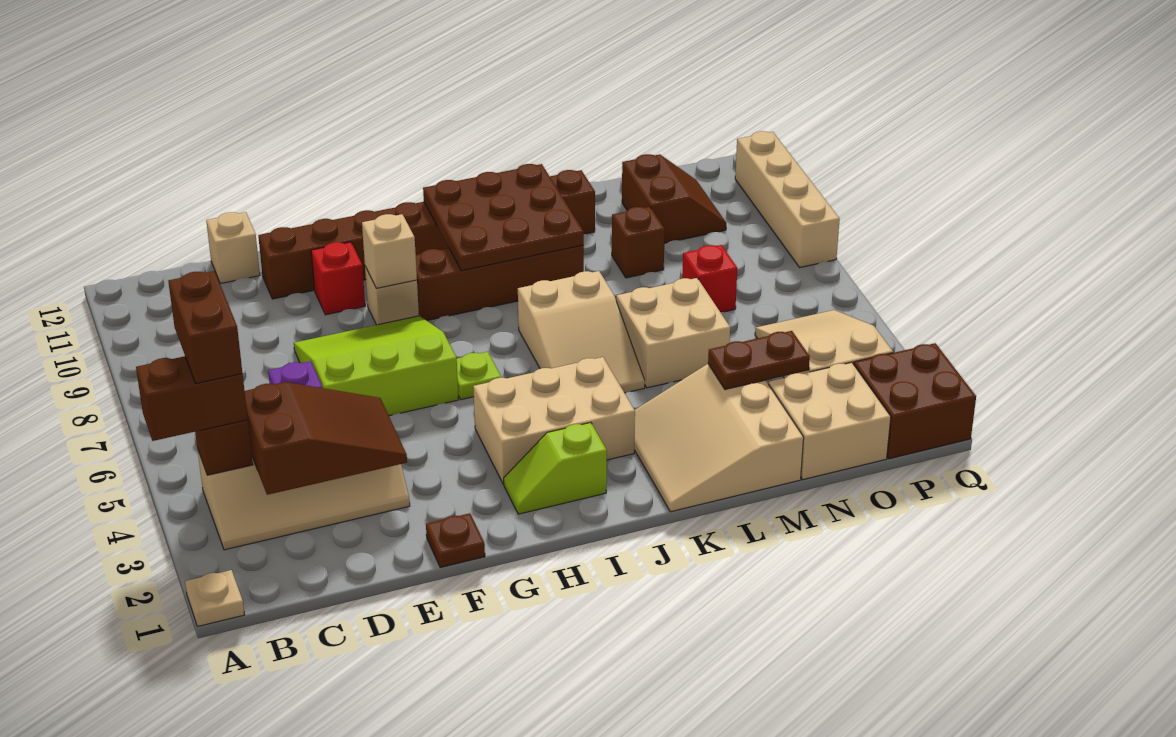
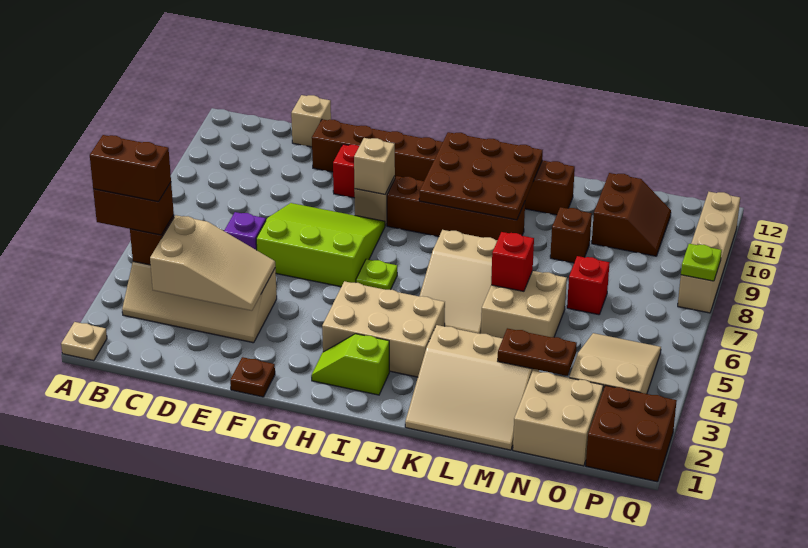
brown brick B4:B5 level 4 -> brown brick A4:B4 level 4
brown slope C3:E4 level 2 top C -> tan slope C3:E4 level 2 top C
tan slope K1:M3 level 1 top M -> tan slope K1:M3 level 1 top 3
none -> red brick L6 level 2
none -> lime plate Q8 level 2

